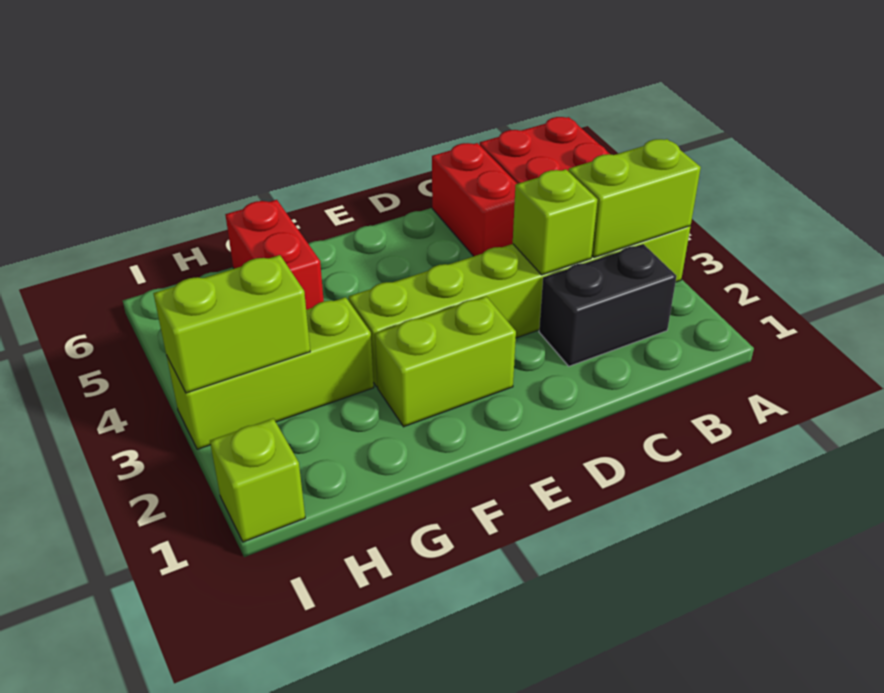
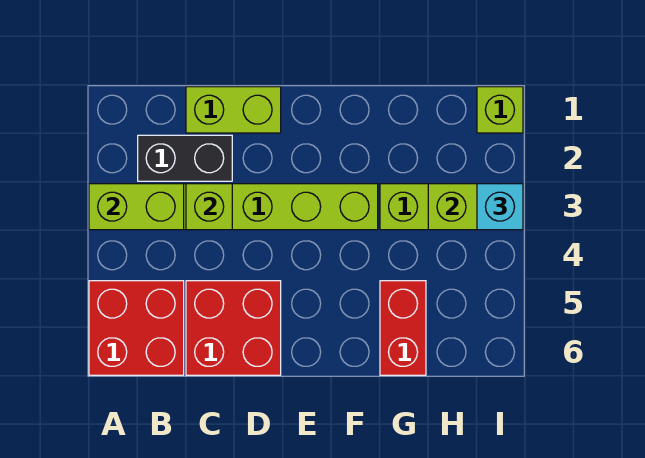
red brick C5:C6 level 1 -> red brick C5:D6 level 1
lime brick E2:F2 level 1 -> lime brick C1:D1 level 1
none -> cyan brick I3 level 3

